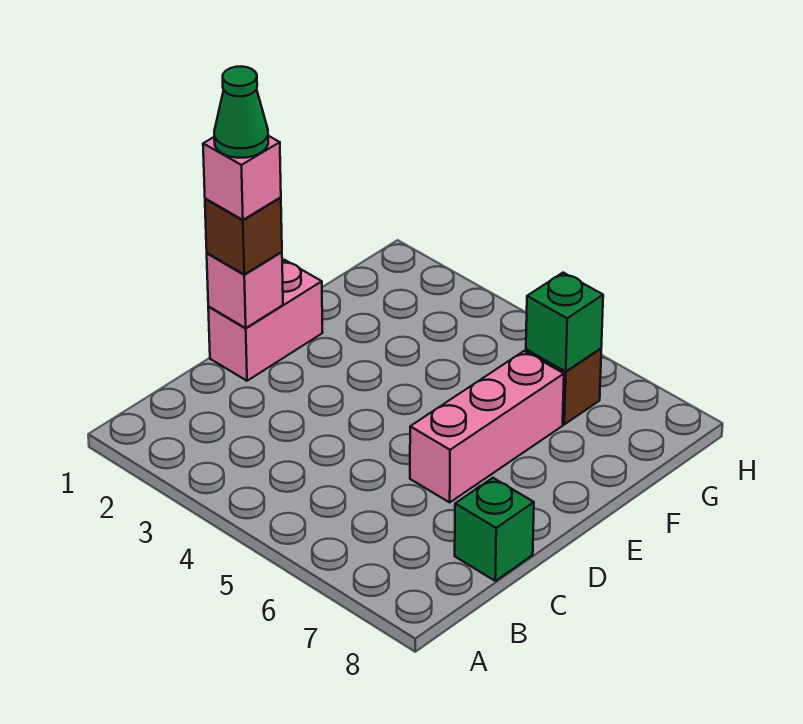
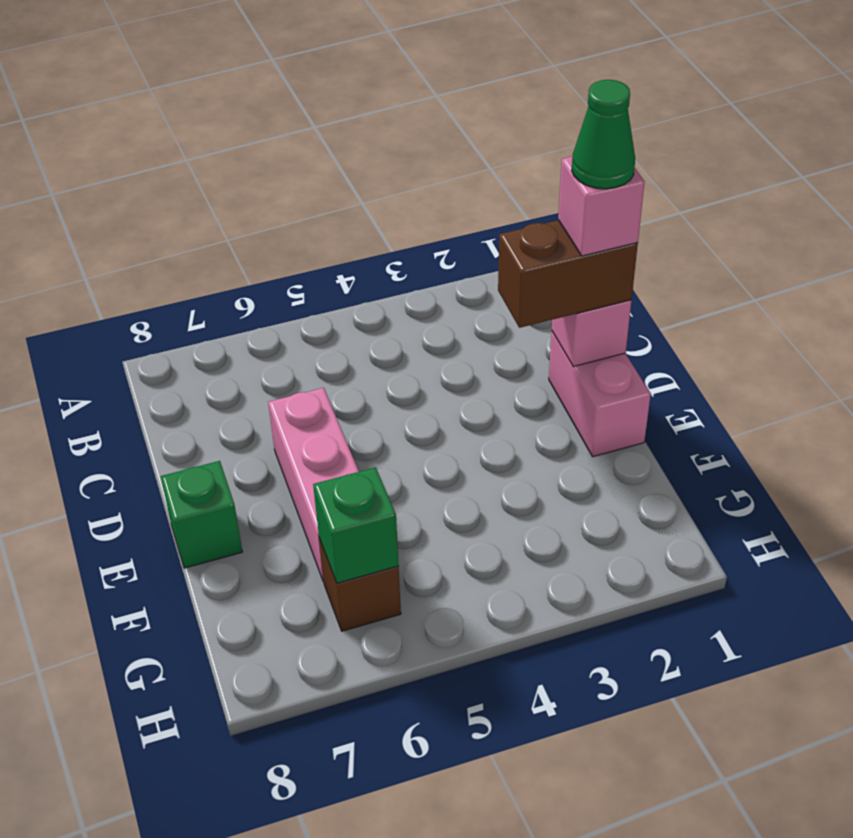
green brick C8 level 1 -> green brick E8 level 1
brown brick D1 level 3 -> brown brick D1:D2 level 3

